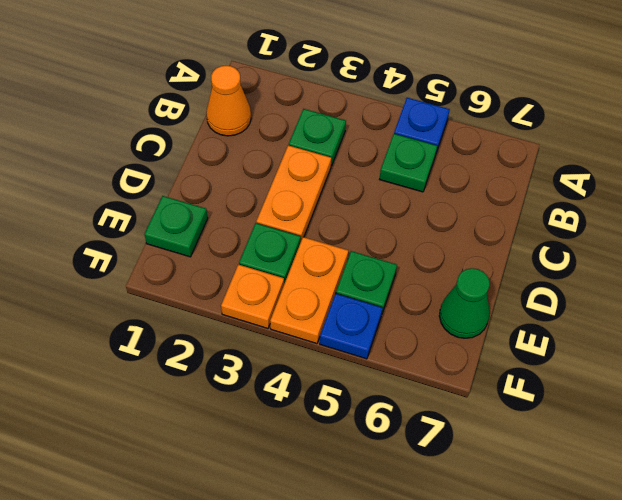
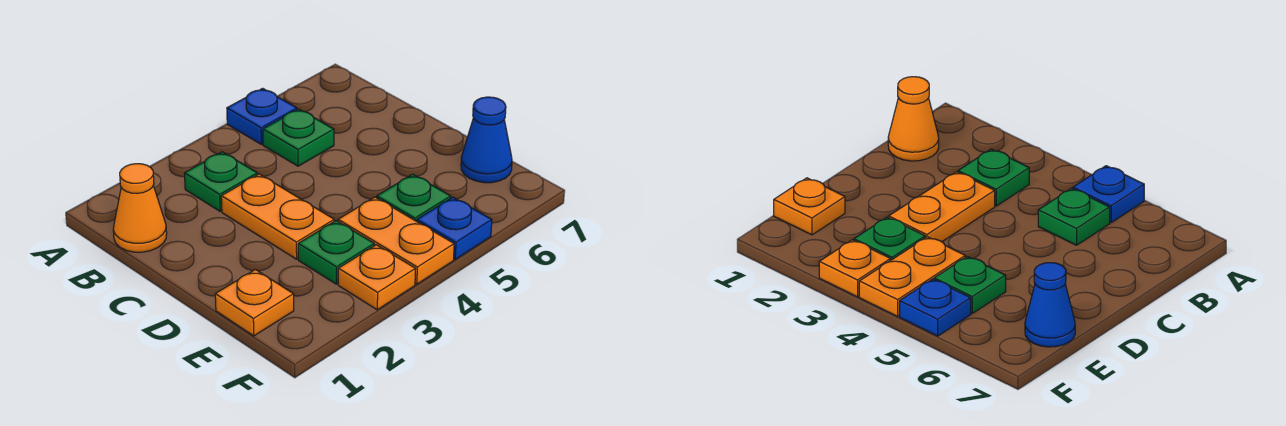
green plate E1 level 1 -> orange plate E1 level 1
green cone E7 level 1 -> blue cone E7 level 1

